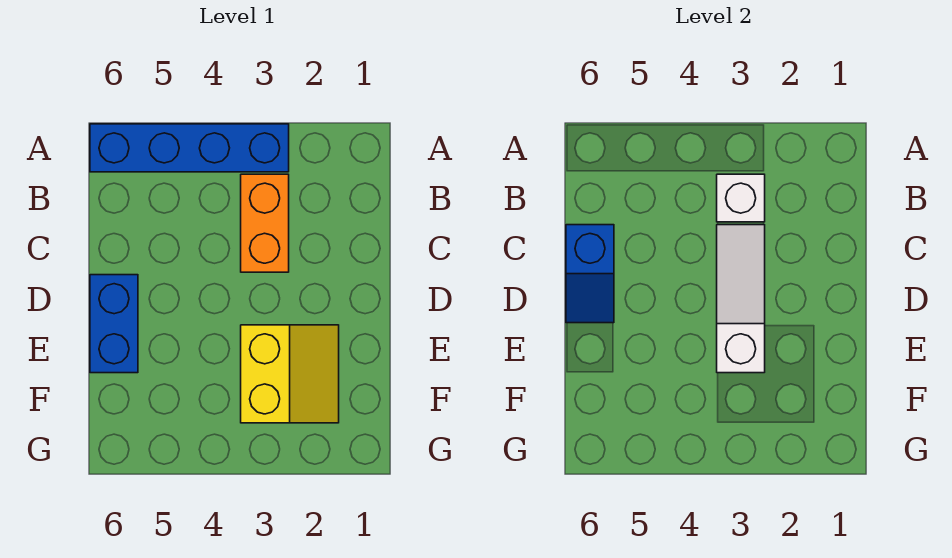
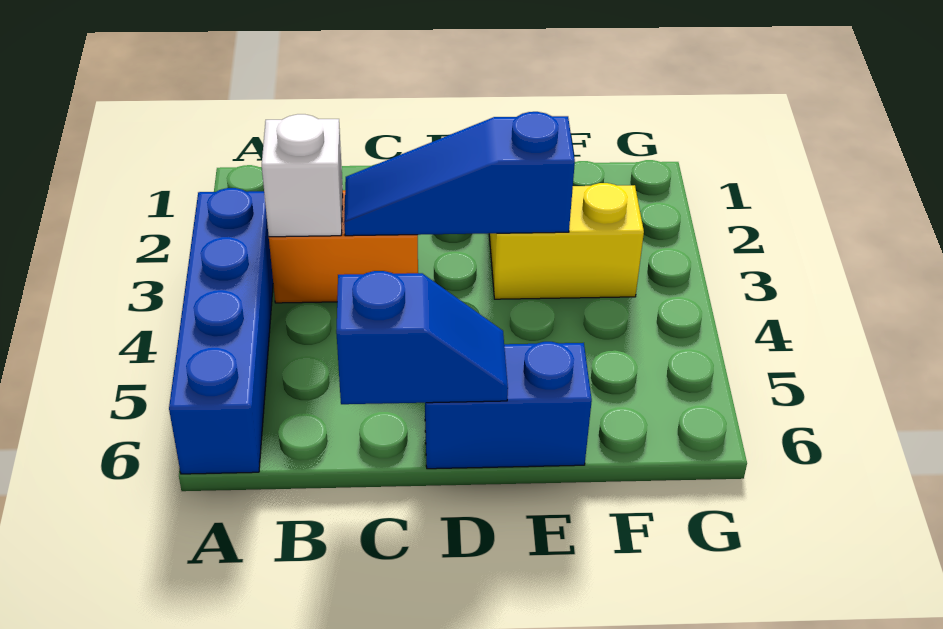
white slope C3:E3 level 2 top E -> blue slope C3:E3 level 2 top E

